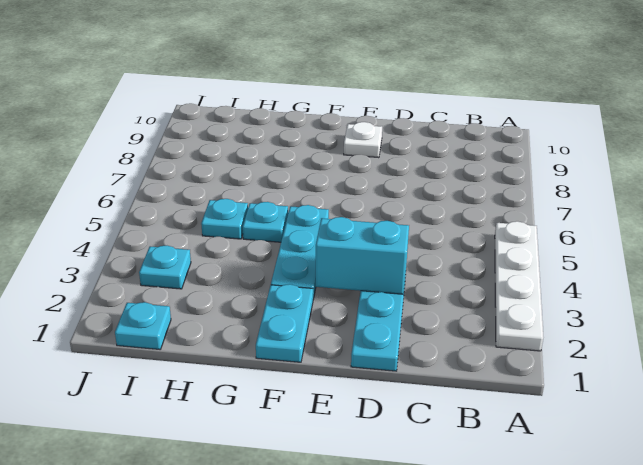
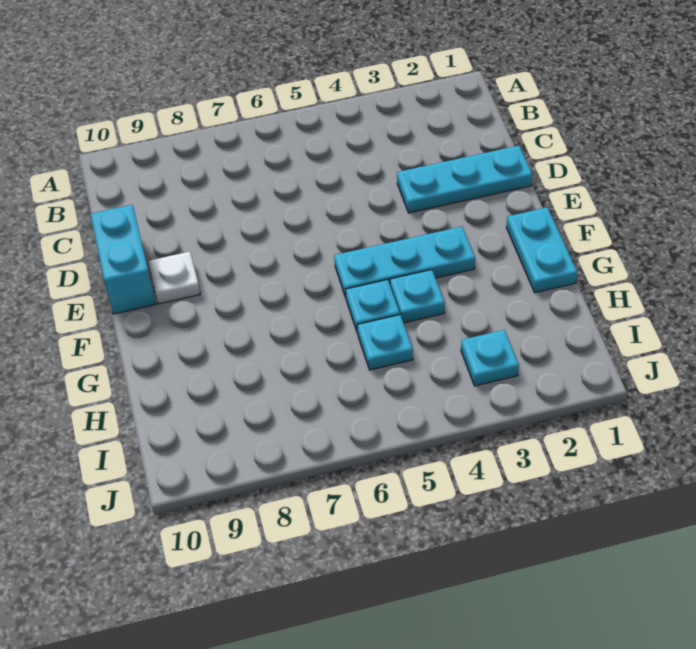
white plate A2:A5 level 1 -> none
cyan brick D3:E3 level 2 -> cyan brick D10:E10 level 1
cyan plate F1:F2 level 1 -> cyan plate F1:G1 level 1
cyan plate I1 level 1 -> cyan plate G4 level 1

